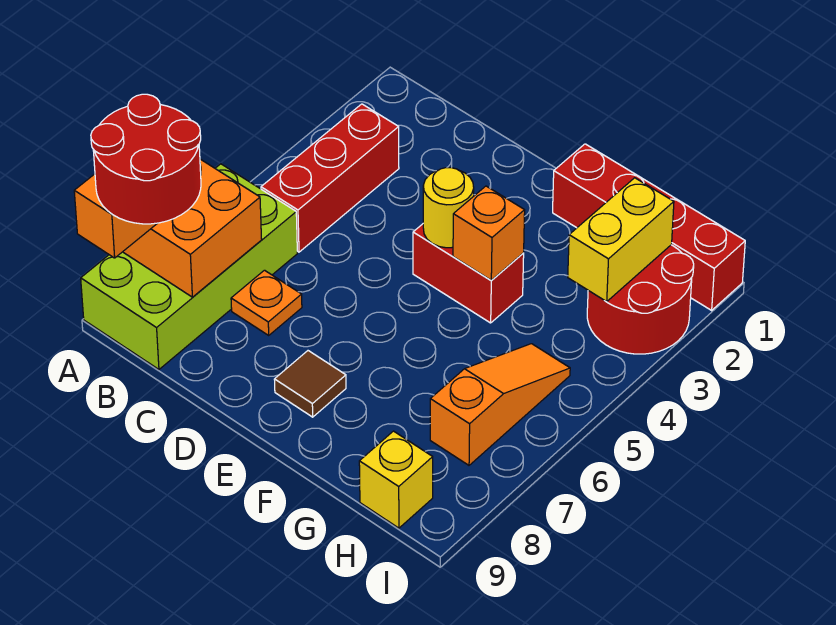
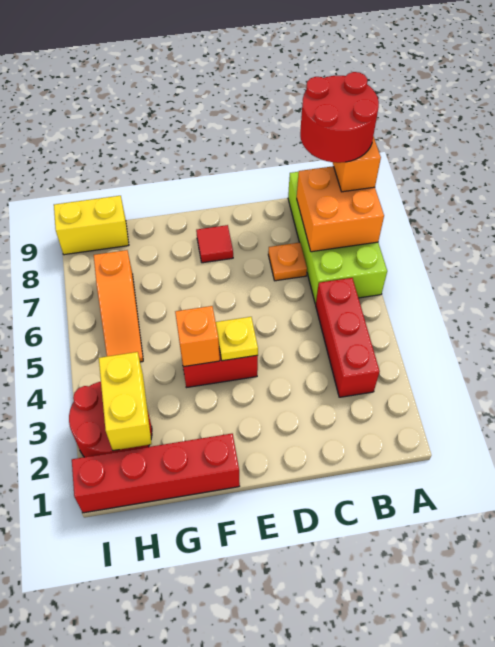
yellow round brick E4 level 2 -> yellow plate E4 level 2
brown tile E8 level 1 -> red tile E8 level 1
yellow brick H9 level 1 -> yellow brick H9:I9 level 1

